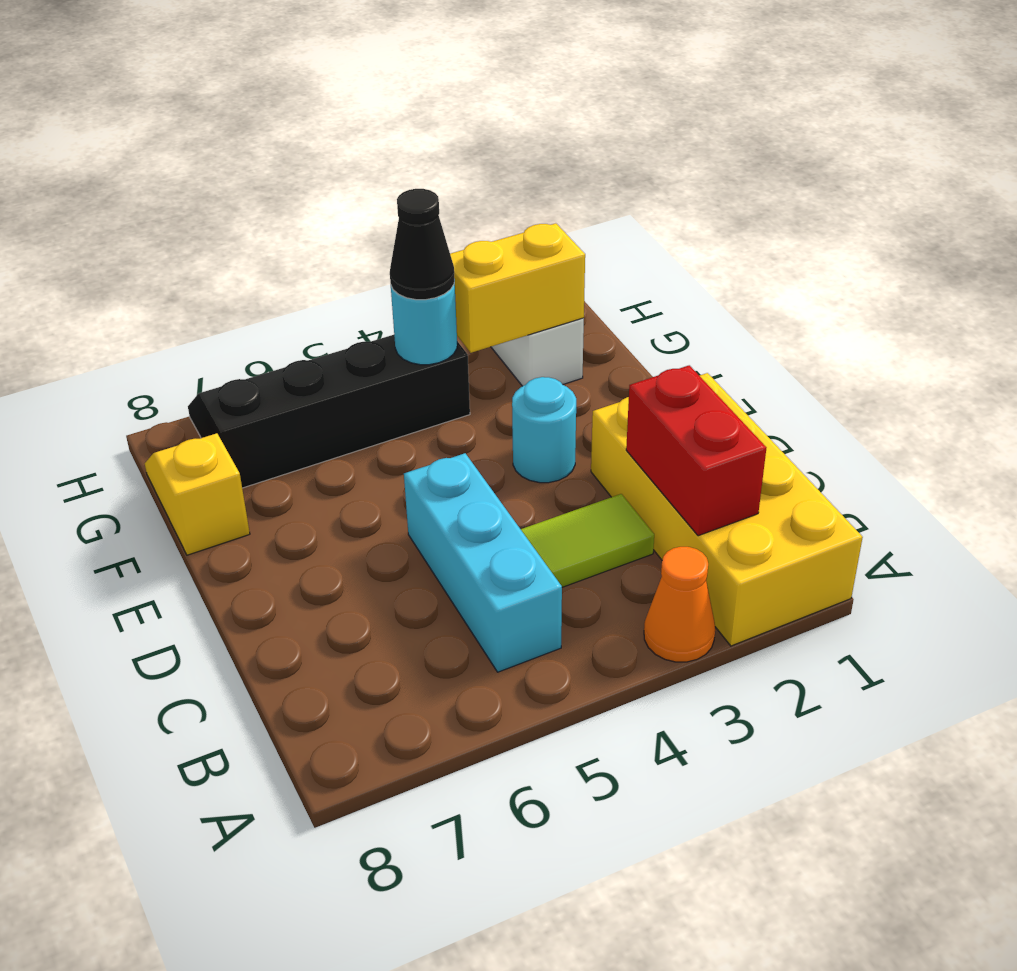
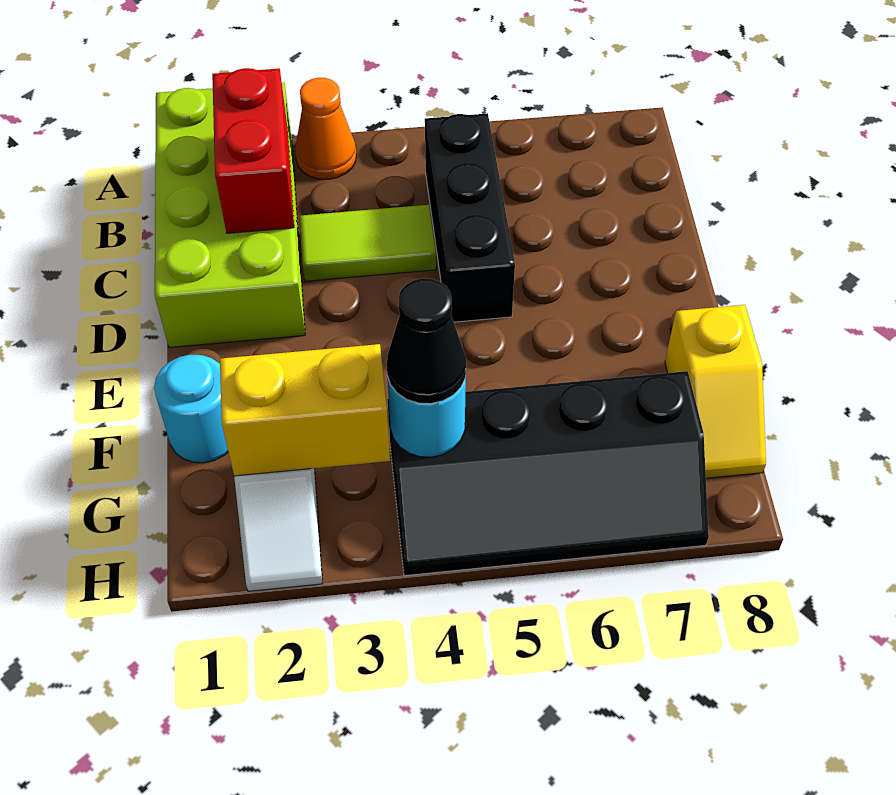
yellow brick A1:D2 level 1 -> lime brick A1:D2 level 1
cyan brick B5:D5 level 1 -> black brick B5:D5 level 1
cyan round brick E3 level 1 -> cyan round brick F1 level 1

